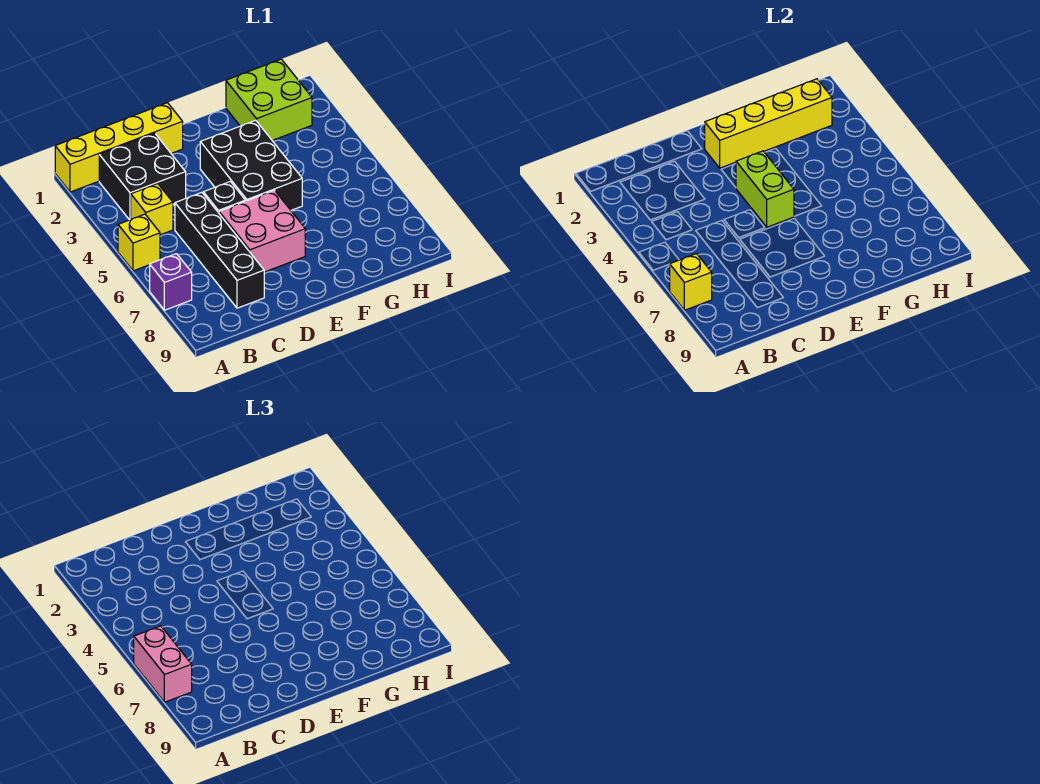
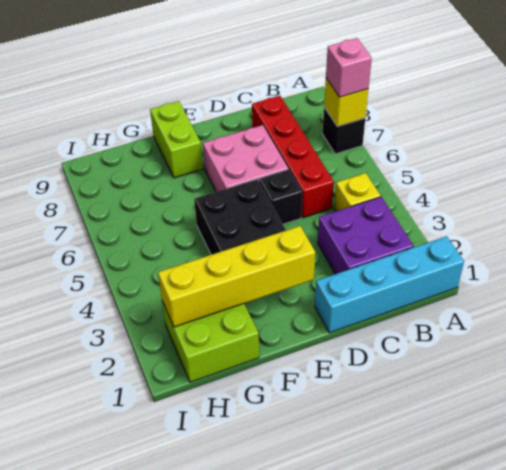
yellow brick A1:D1 level 1 -> cyan brick A1:D1 level 1
yellow brick A5 level 1 -> none
pink brick A6:A7 level 3 -> pink brick A7 level 3
purple brick A7 level 1 -> black brick A7 level 1
black brick B2:C3 level 1 -> purple brick B2:C3 level 1
black brick C5:C8 level 1 -> red brick C5:C8 level 1
lime brick E4:E5 level 2 -> lime brick F8:F9 level 1

